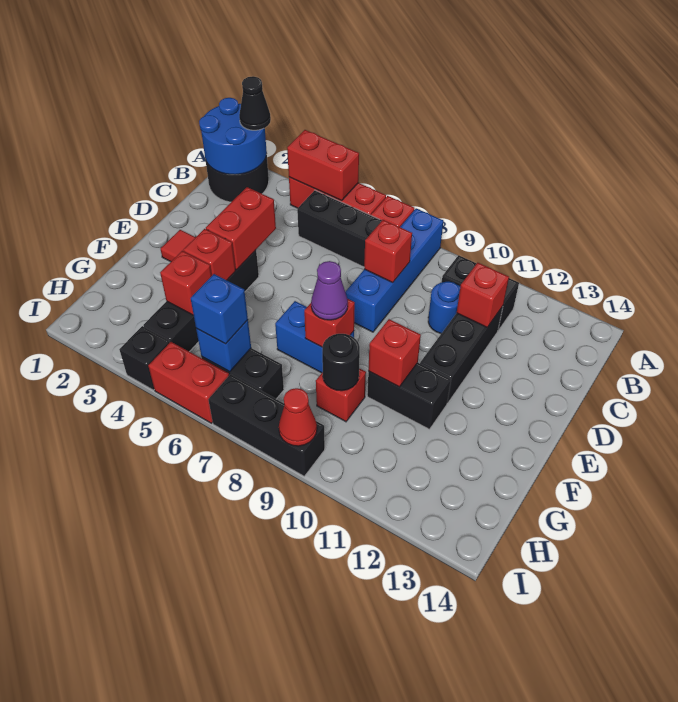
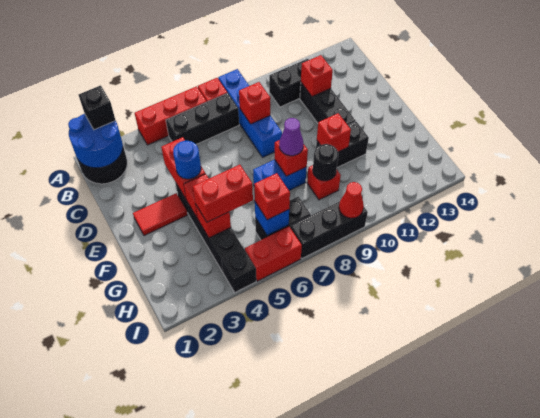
black cone A2 level 3 -> black brick A2 level 3
red brick A4:A5 level 2 -> red brick G4:G5 level 3
blue round brick C10 level 1 -> blue round brick E4 level 3
blue brick H6 level 3 -> red brick H6 level 3

